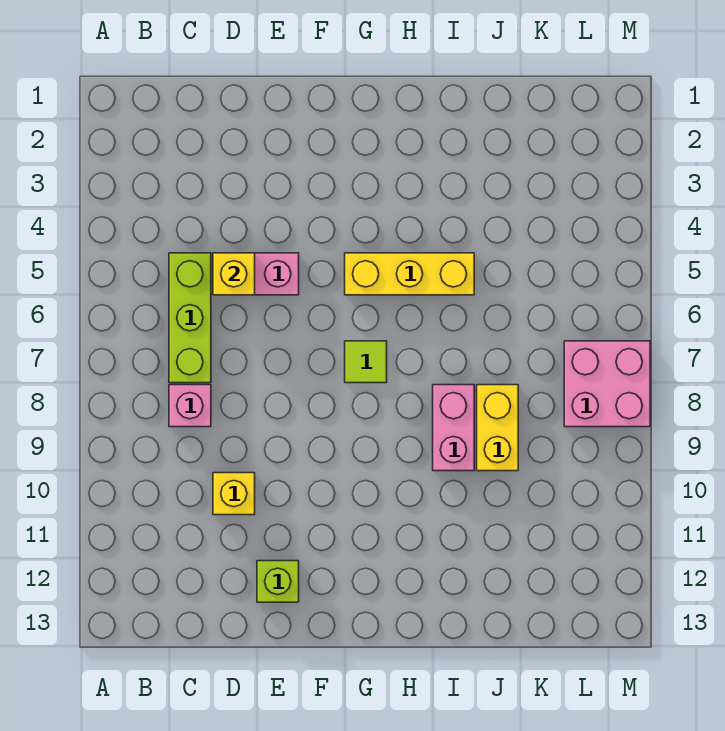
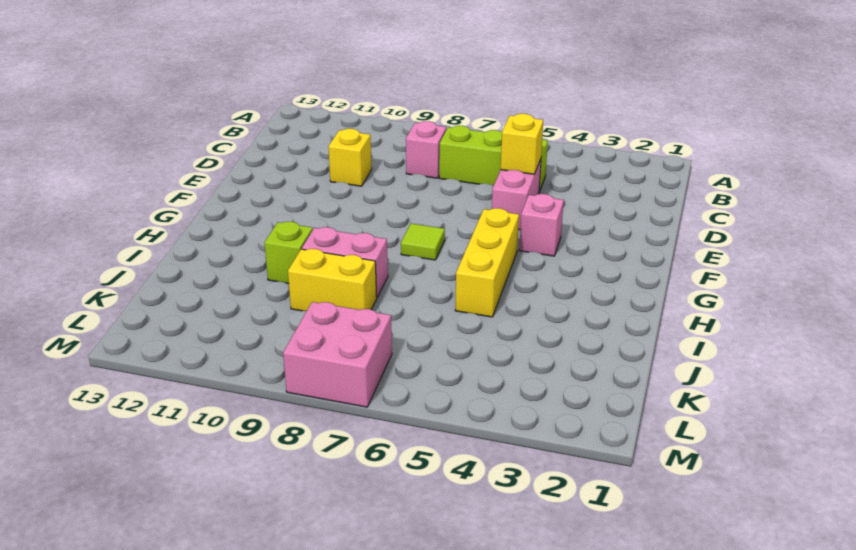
lime brick E12 level 1 -> lime brick I10 level 1
none -> pink brick F4 level 1

